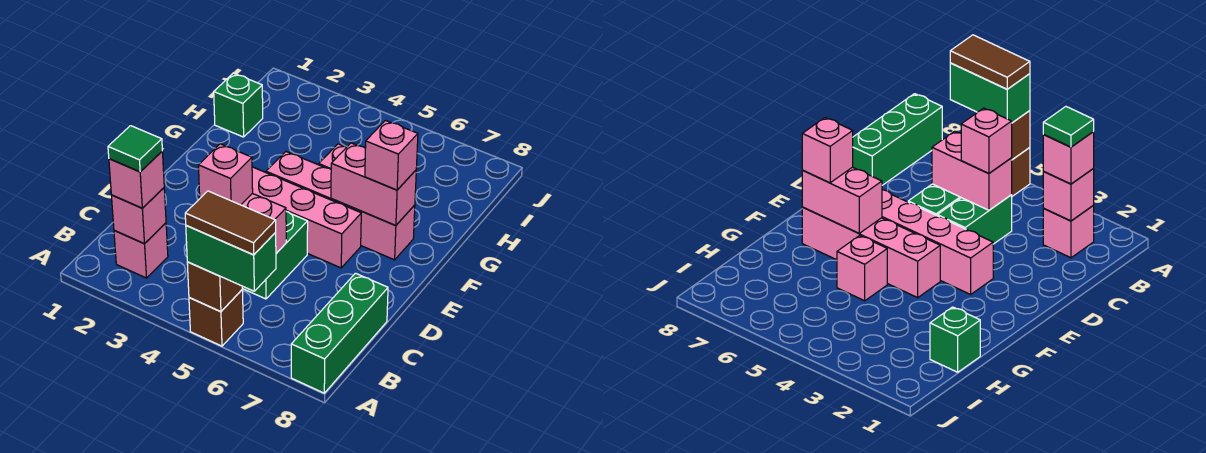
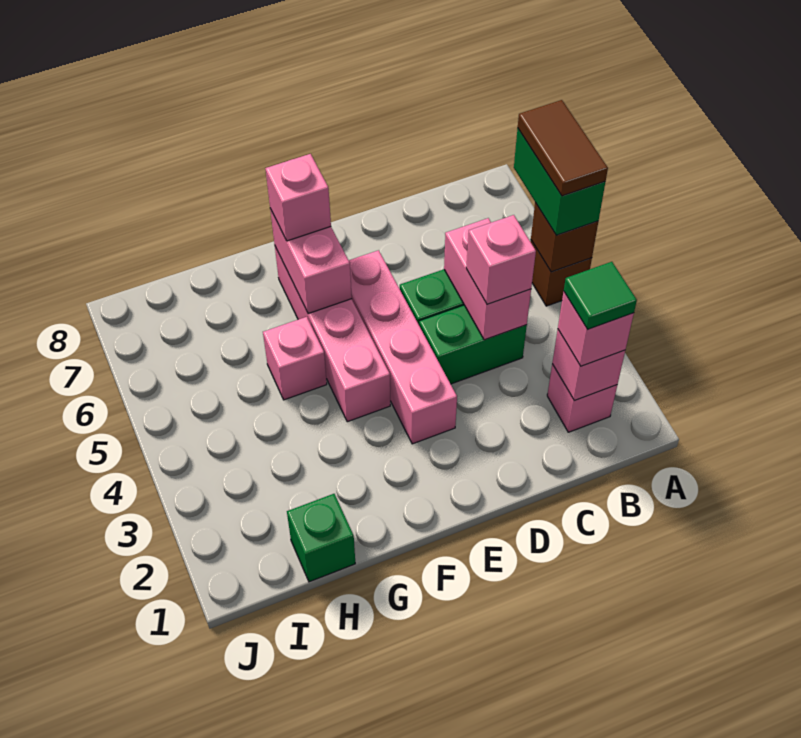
green brick A8:C8 level 1 -> none

